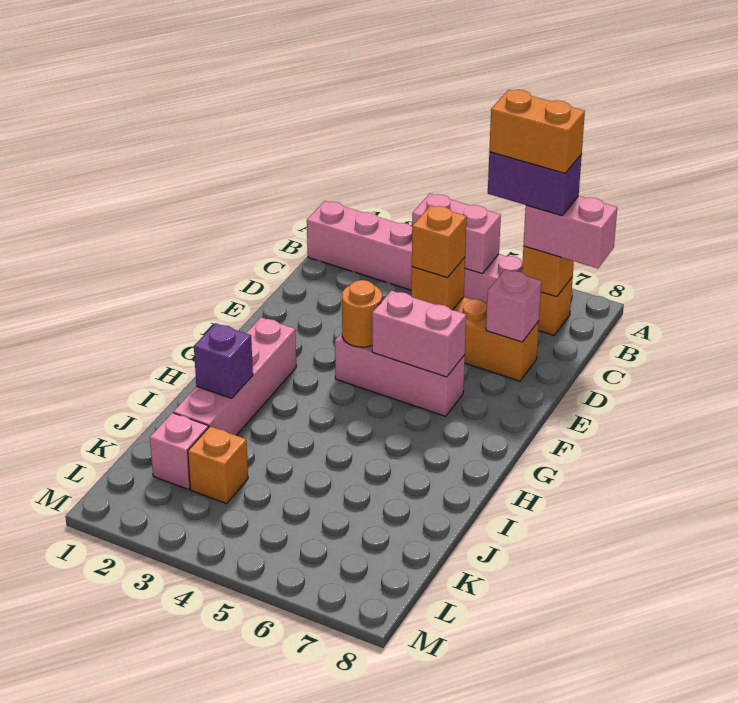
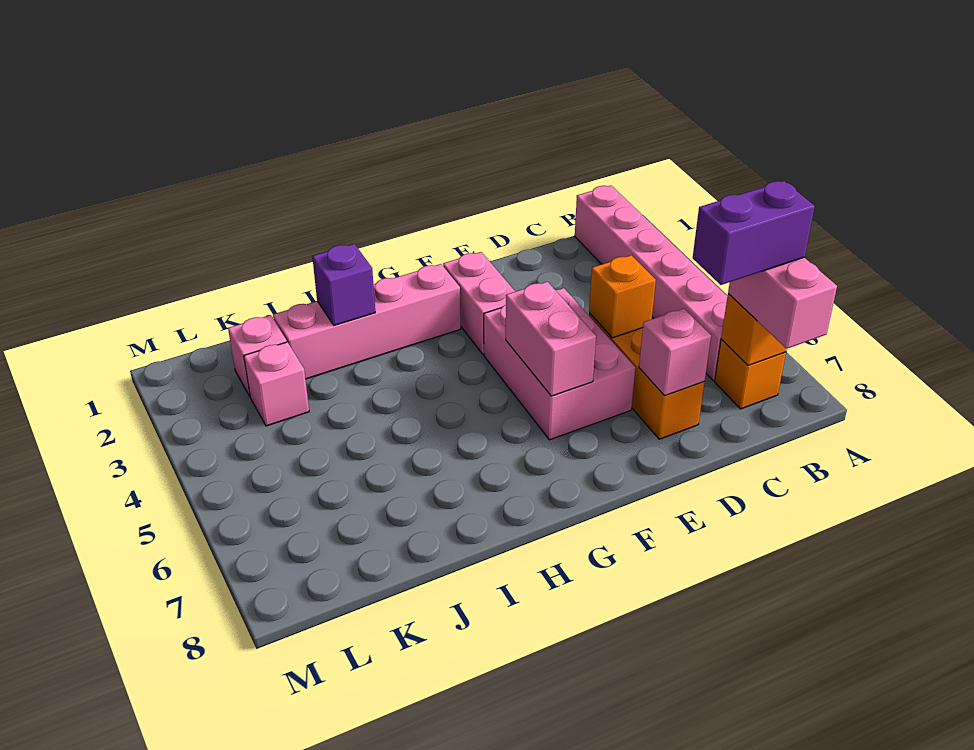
pink brick B4:B5 level 2 -> pink brick F2:F3 level 1
purple brick B6:B7 level 4 -> purple brick B7:C7 level 4
orange brick B6:B7 level 5 -> none
orange brick D5 level 3 -> none
pink brick F4:F6 level 1 -> pink brick E4:F6 level 1
orange round brick F4 level 2 -> none
orange brick K3 level 1 -> pink brick K3 level 1

